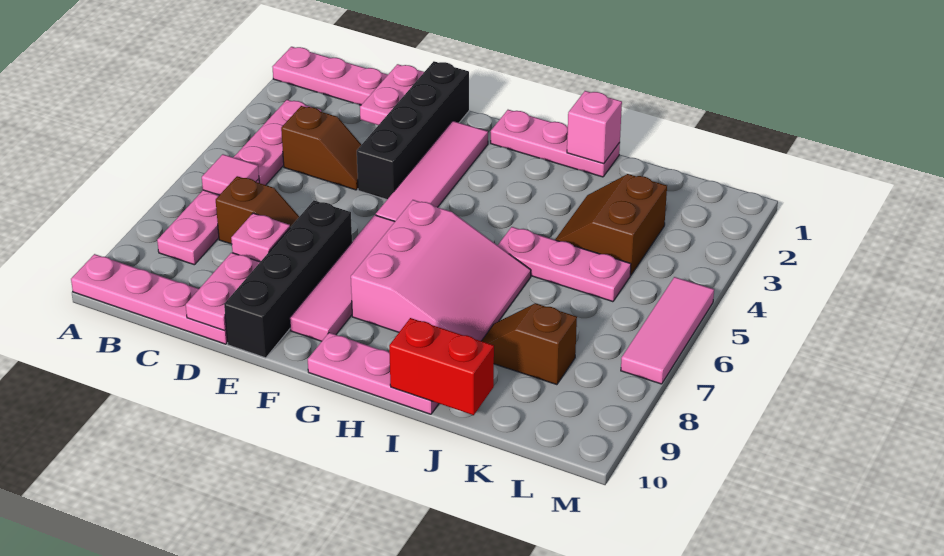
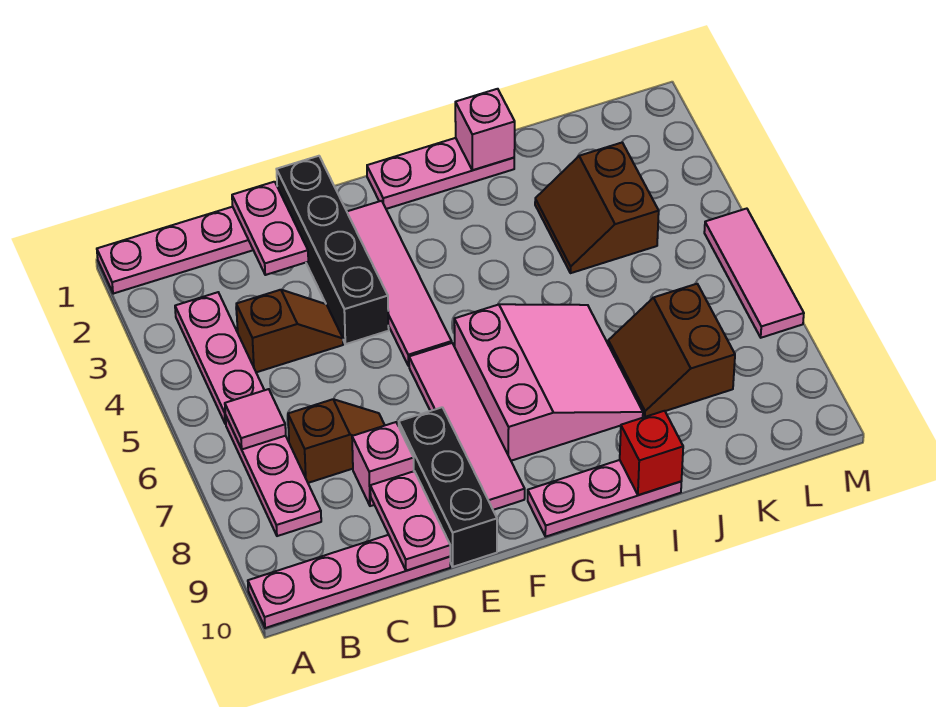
black brick E7:E10 level 1 -> black brick E8:E10 level 1
pink plate I5:K5 level 1 -> none
red brick I10:J10 level 2 -> red brick I10 level 2
brown slope J8:K8 level 1 top K -> brown slope J7:K8 level 1 top K

